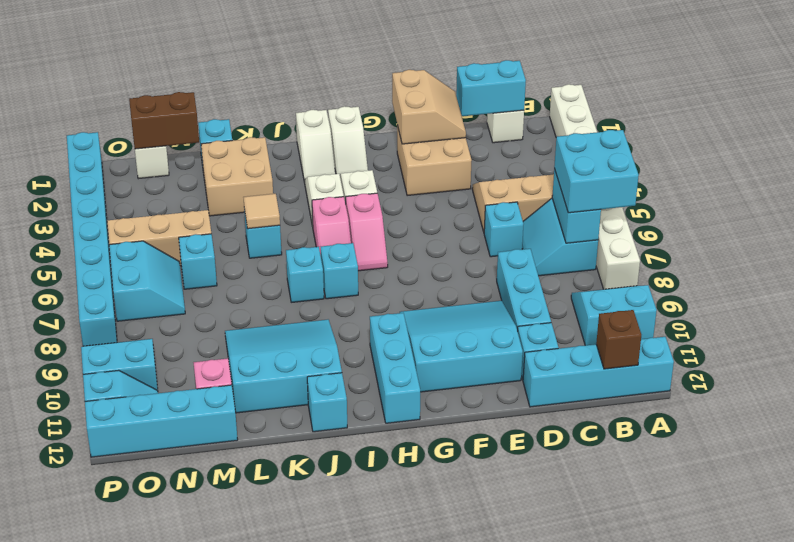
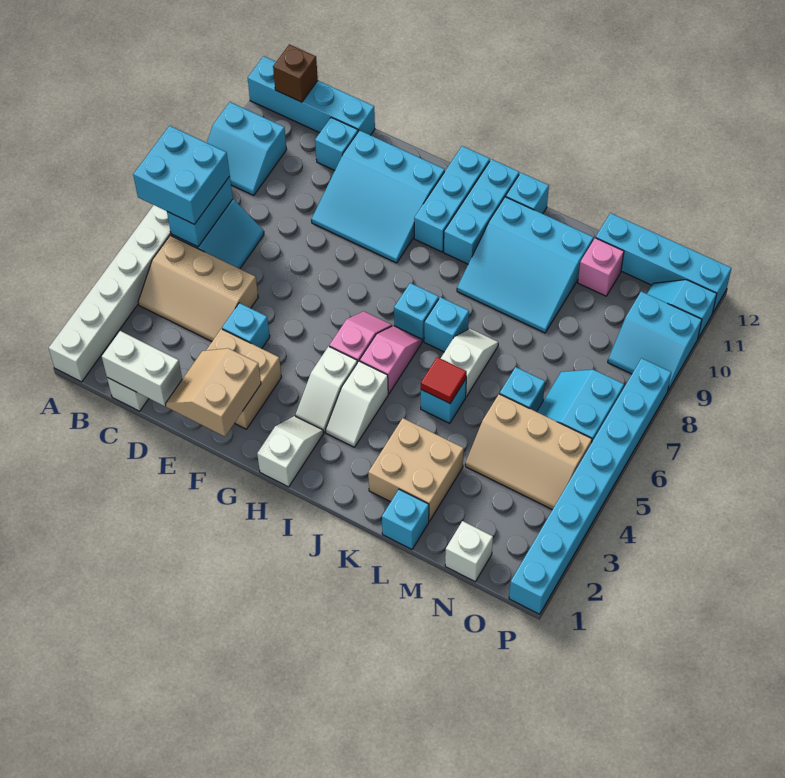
cyan brick C1:D1 level 2 -> white brick C1:D1 level 2
cyan brick D6 level 1 -> cyan brick E4 level 1
cyan brick D8:D10 level 1 -> cyan brick I10:I12 level 1
white slope I1:I2 level 1 top 1 -> white slope K6:K7 level 1 top 6
tan tile K5 level 2 -> red tile K5 level 2
brown brick M1:N1 level 2 -> none

